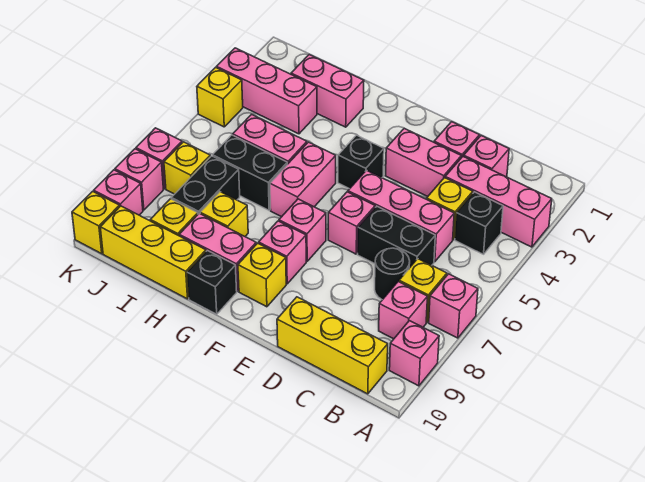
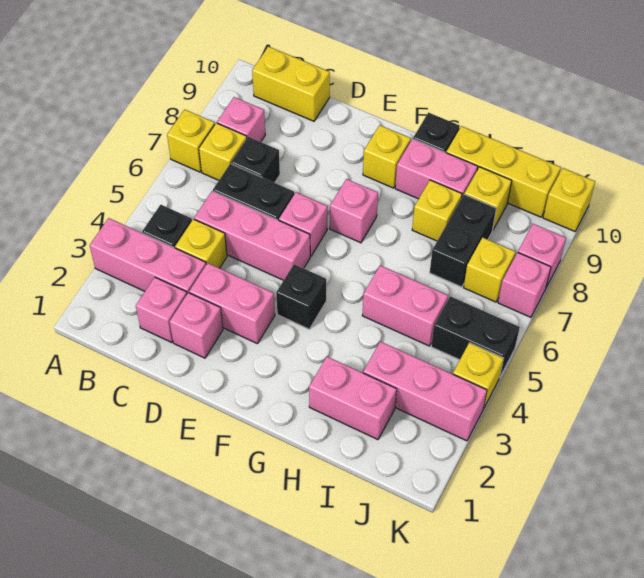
pink brick A7 level 1 -> yellow brick A7 level 1
pink brick A9 level 1 -> none
yellow brick B10:D10 level 1 -> yellow brick B10:C10 level 1
black round brick C7 level 1 -> black brick C7 level 1
pink brick F8 level 1 -> none
pink brick G5:G6 level 1 -> none
black brick H6:I6 level 1 -> black brick J5:K5 level 1
pink brick K9 level 1 -> none

